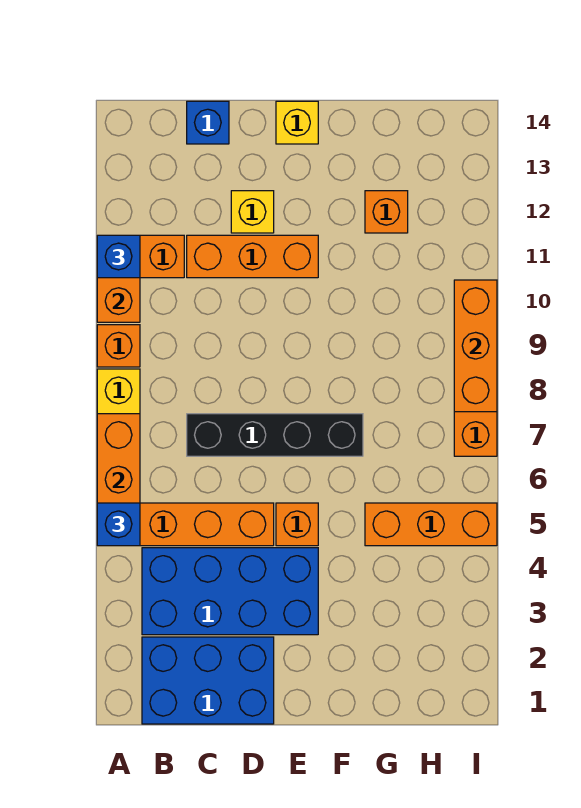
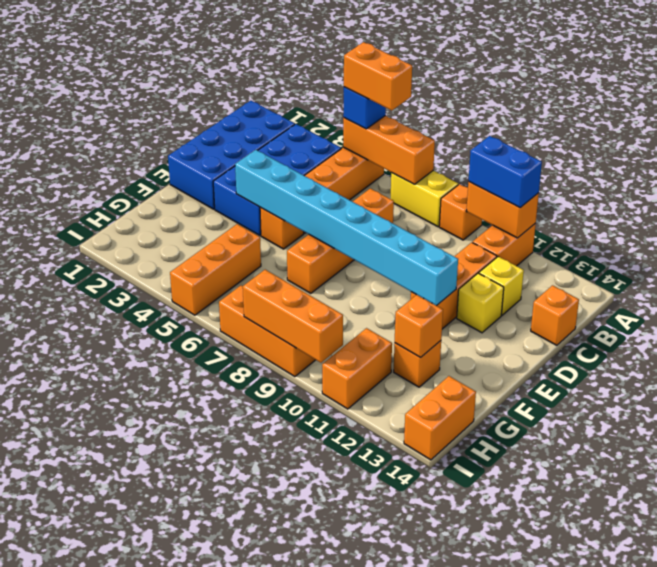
none -> orange brick A5:A6 level 4
blue brick A11 level 3 -> blue brick A10:A11 level 3
blue brick B1:D2 level 1 -> blue brick B1:E2 level 1
black brick C7:F7 level 1 -> orange brick C7:F7 level 1
blue brick C14 level 1 -> orange brick C14 level 1
none -> cyan brick E4:E11 level 2
yellow brick E14 level 1 -> yellow brick C12 level 1
none -> orange brick G12 level 2
none -> orange brick H11:I11 level 1
none -> orange brick H14:I14 level 1

